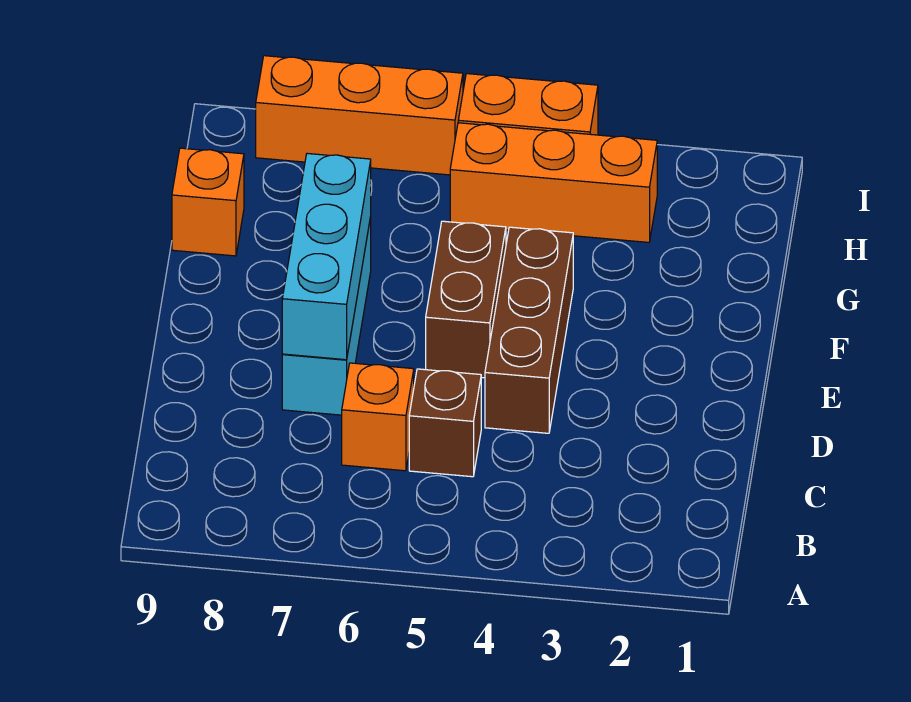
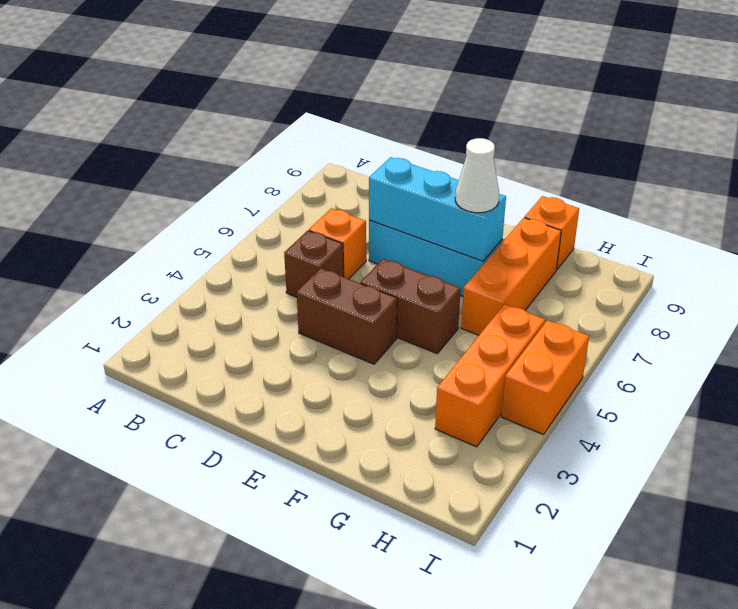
brown brick D4:F4 level 1 -> brown brick D4:E4 level 1
none -> white cone F7 level 3
orange brick I6:I8 level 1 -> orange brick G6:G8 level 1

